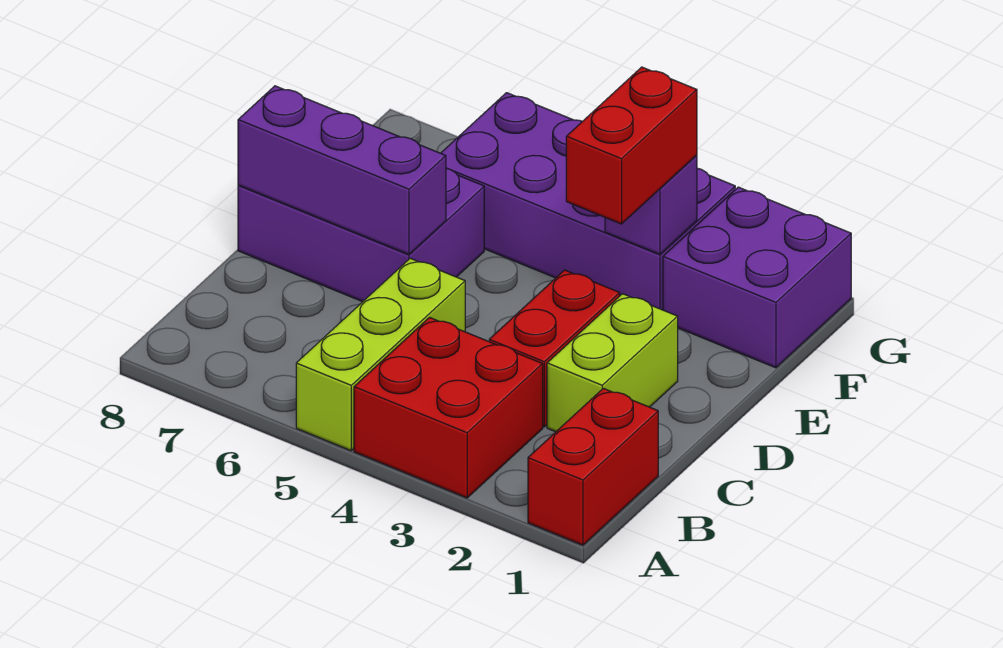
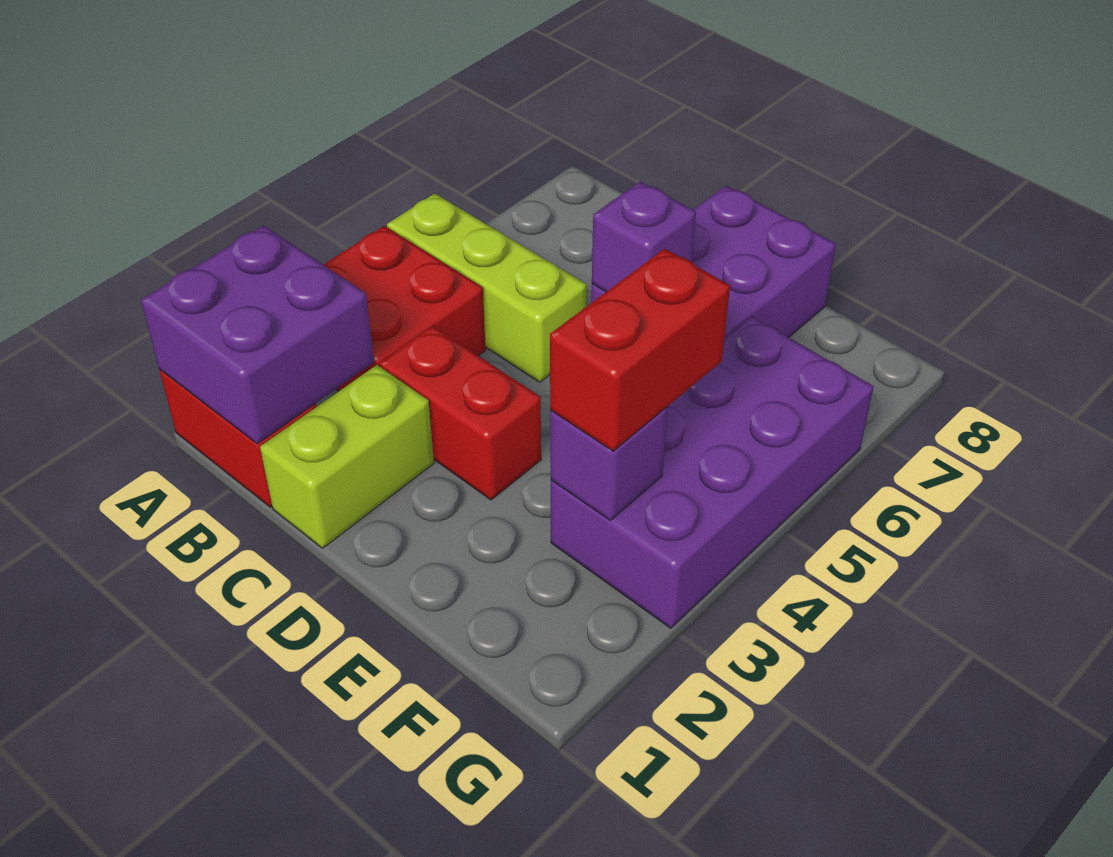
lime brick C2:D2 level 1 -> lime brick C1:C2 level 1
purple brick D6:D8 level 2 -> purple brick D6 level 2
red brick E3:F3 level 3 -> red brick F3:F4 level 3
purple brick F1:G2 level 1 -> purple brick A1:B2 level 2

